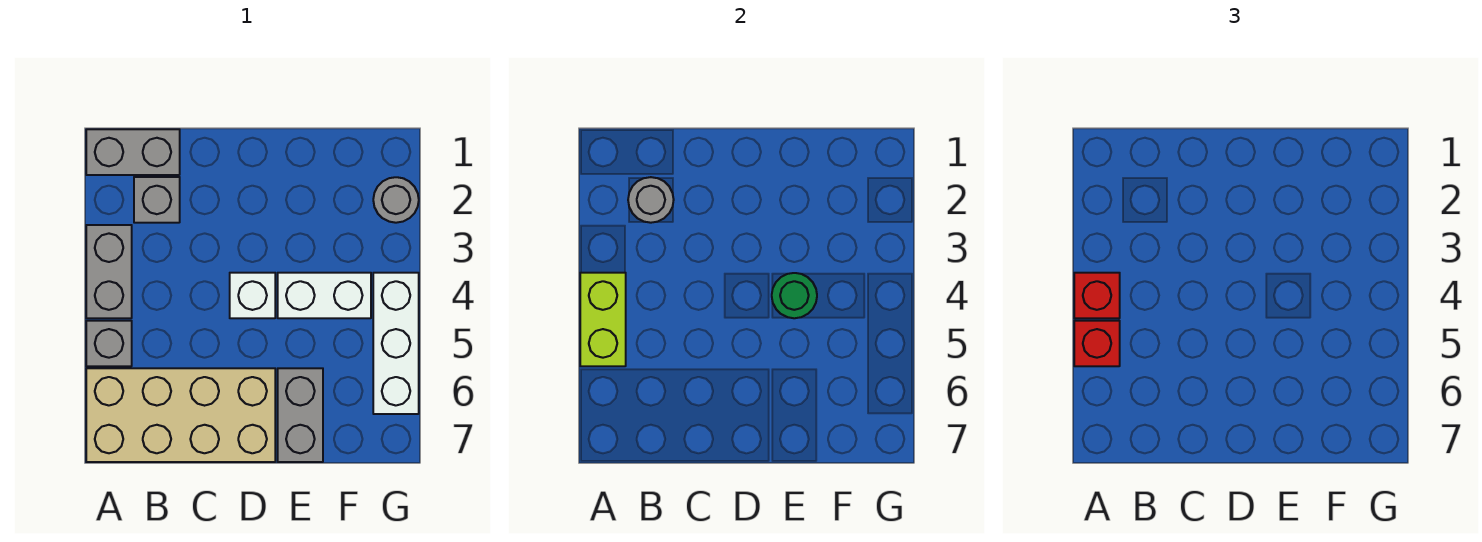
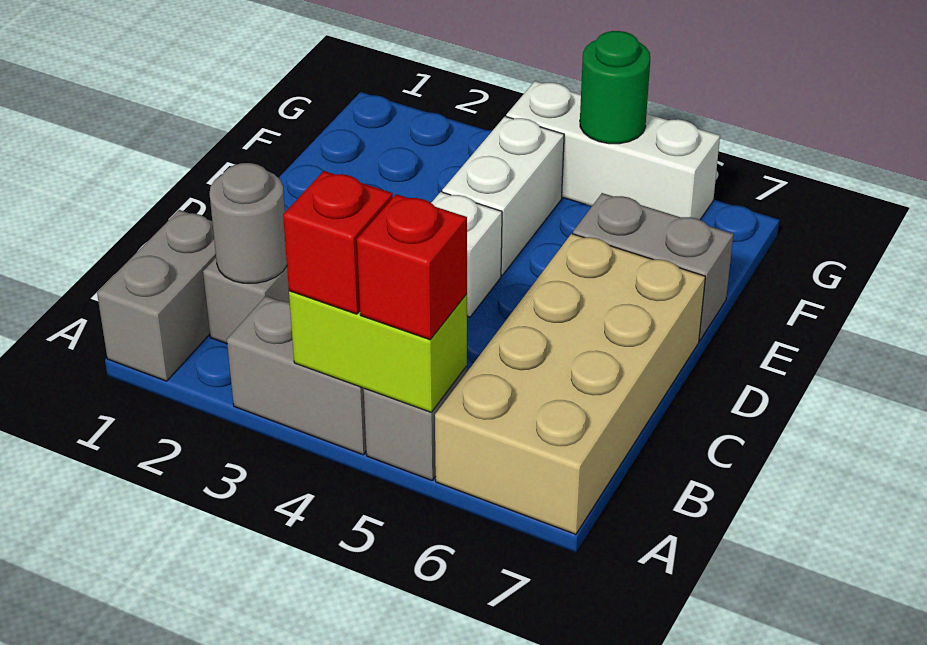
green round brick E4 level 2 -> green round brick G5 level 2
grey round brick G2 level 1 -> none

